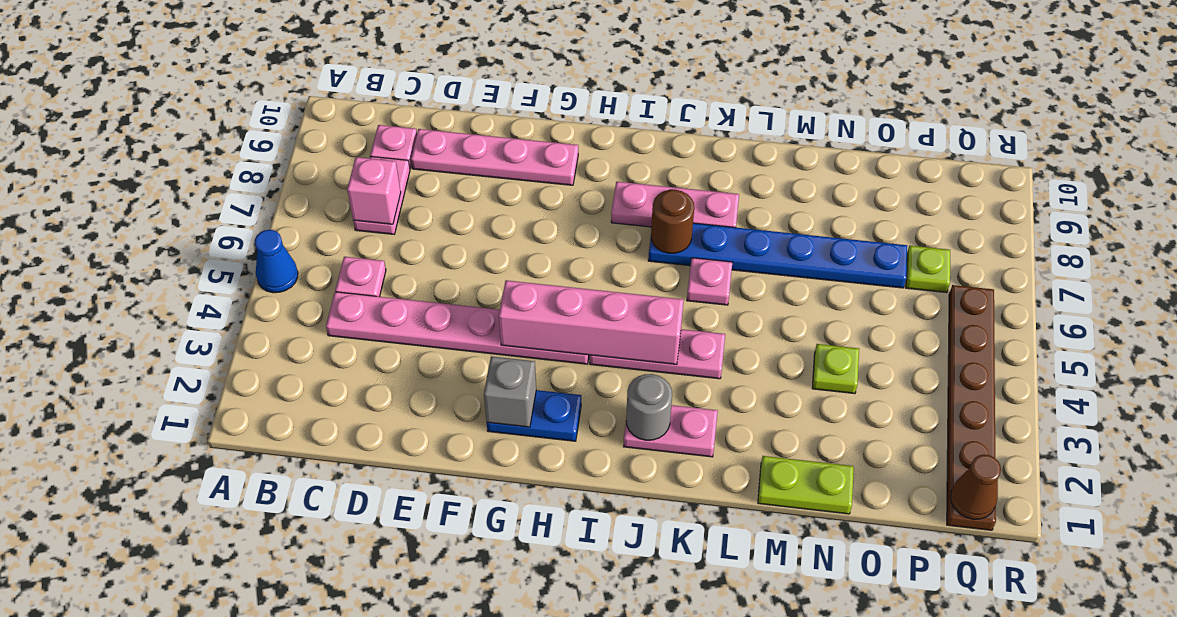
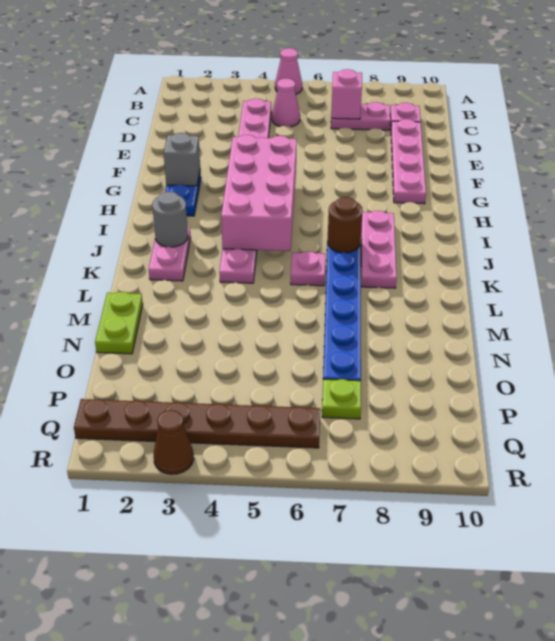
blue cone A5 level 1 -> pink cone A5 level 1
pink plate C5 level 1 -> pink cone C5 level 1
pink brick G4:J4 level 2 -> pink brick G4:J5 level 2
lime plate N4 level 1 -> none
brown cone Q1 level 2 -> brown cone R3 level 1

